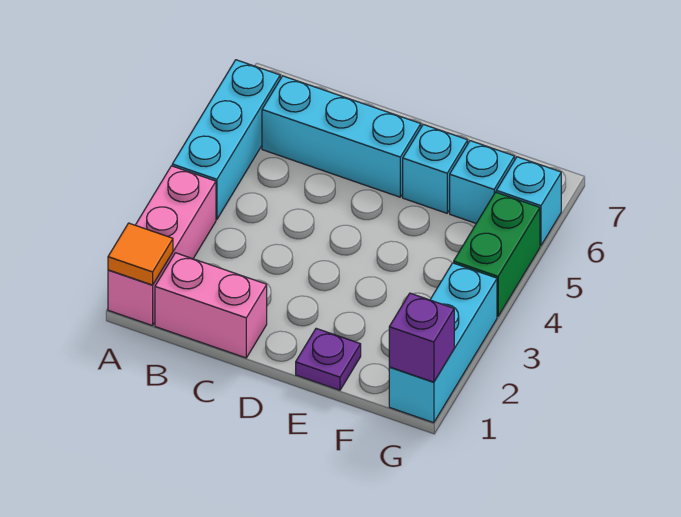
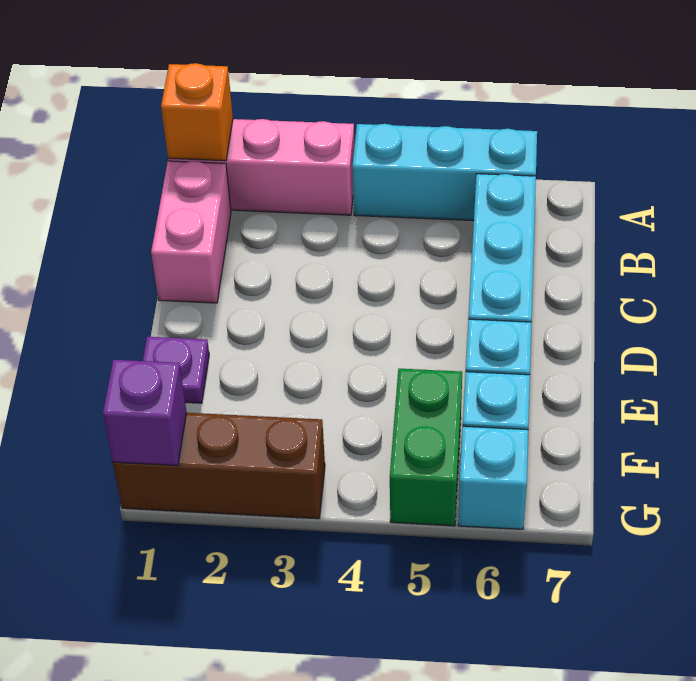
orange tile A1 level 2 -> orange brick A1 level 2
cyan brick G1:G3 level 1 -> brown brick G1:G3 level 1
green brick G4:G5 level 1 -> green brick F5:G5 level 1

